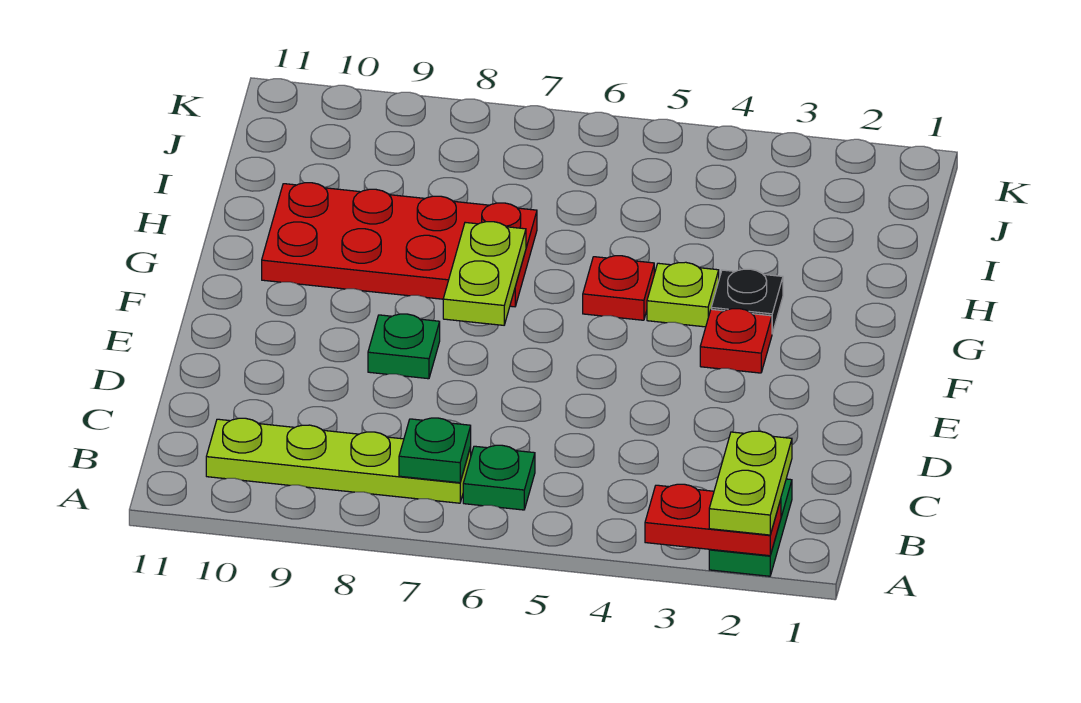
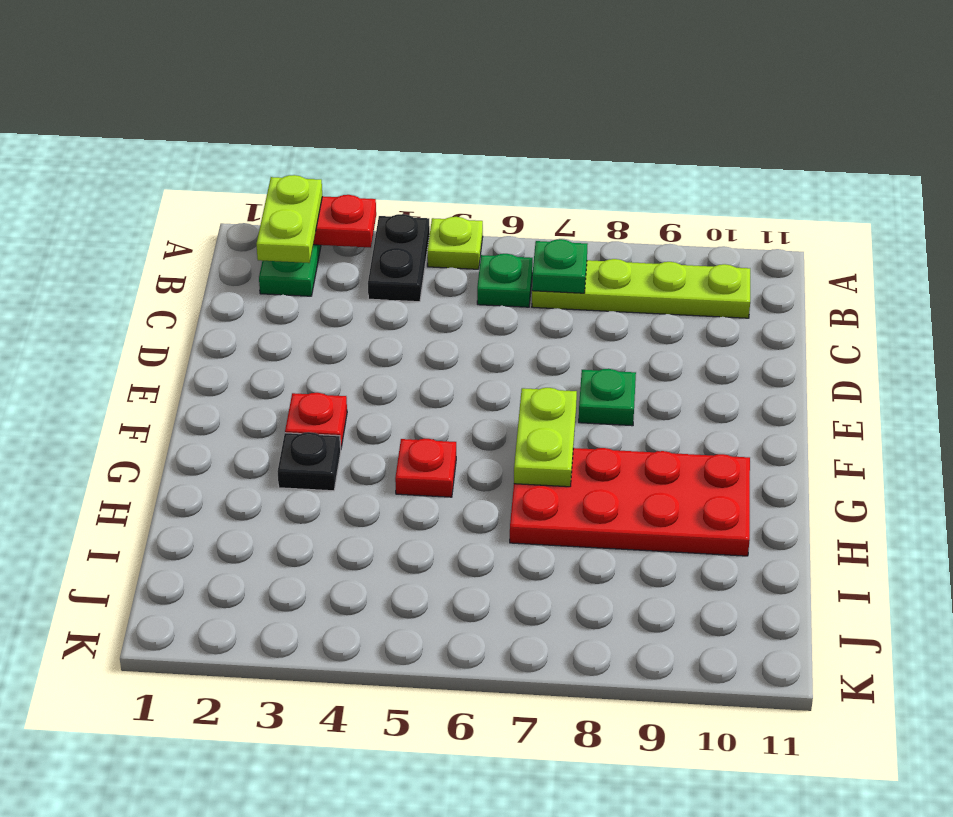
none -> black plate A4:B4 level 1
lime plate G4 level 1 -> lime plate A5 level 1

